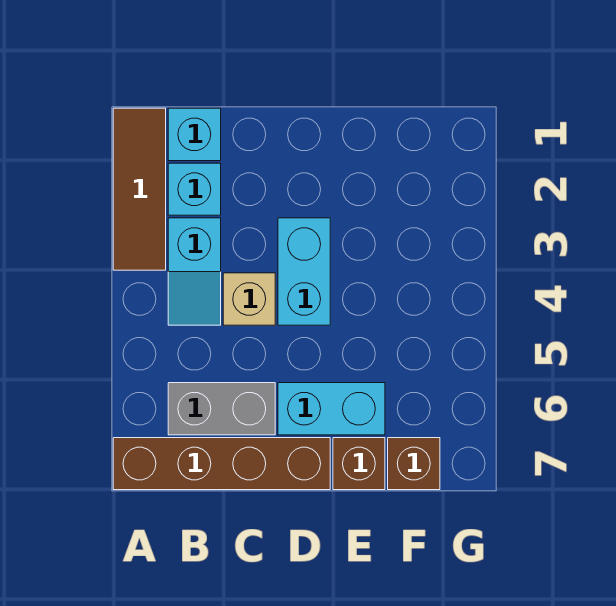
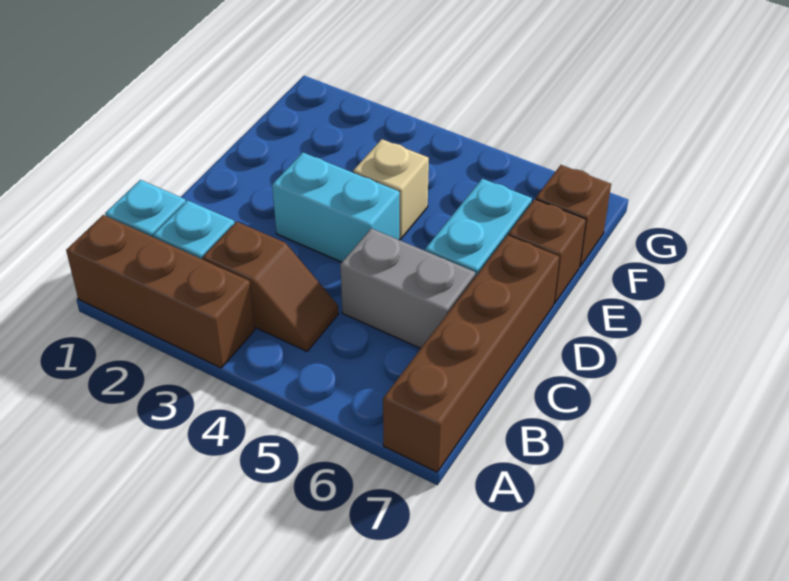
brown tile A1:A3 level 1 -> brown brick A1:A3 level 1
cyan slope B3:B4 level 1 top 3 -> brown slope B3:B4 level 1 top 3
grey brick B6:C6 level 1 -> grey brick C5:C6 level 1
tan brick C4 level 1 -> tan brick E4 level 1

